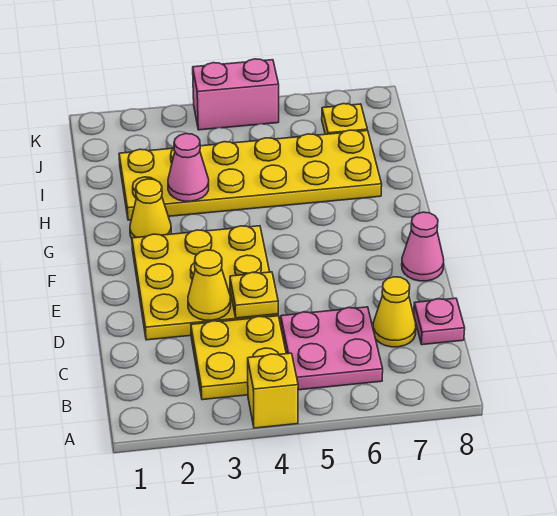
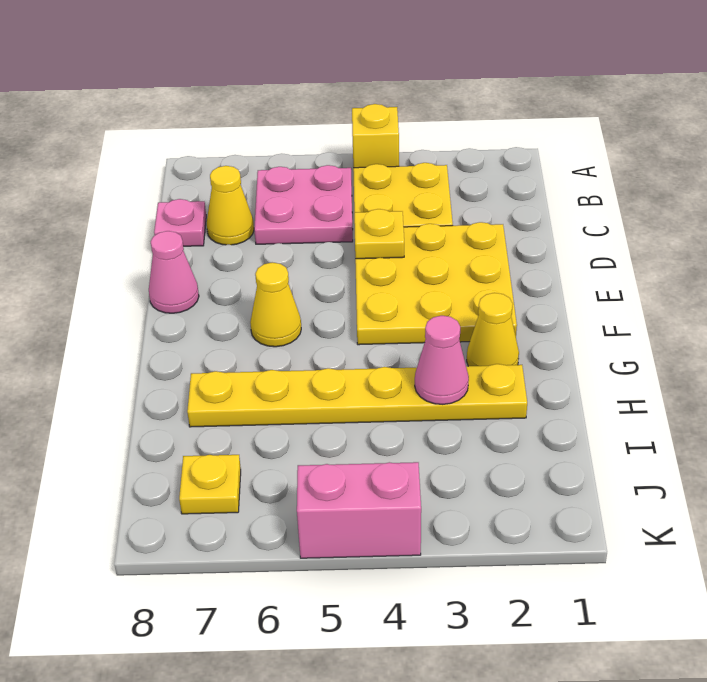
yellow cone D3 level 2 -> yellow cone F6 level 1
yellow plate H2:I7 level 1 -> yellow plate H2:H7 level 1

